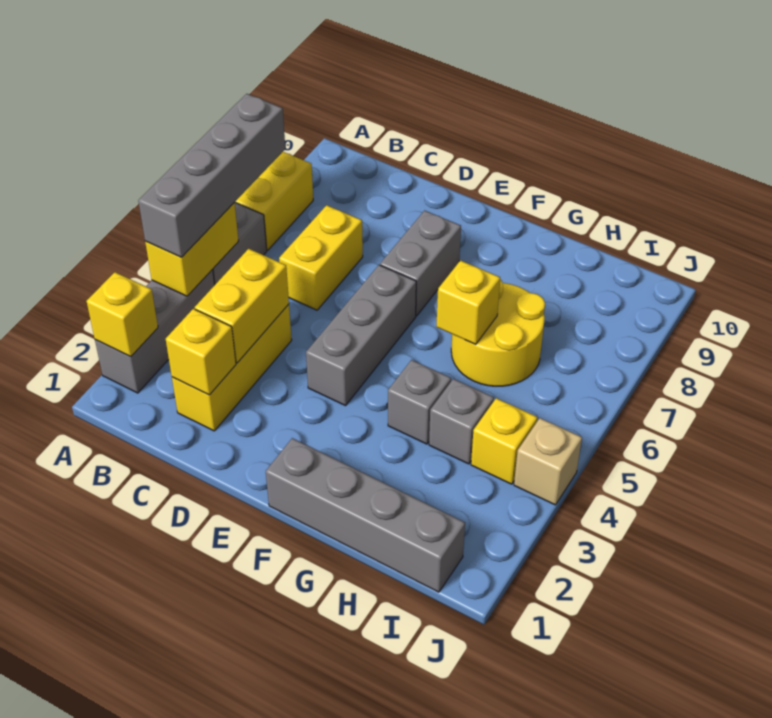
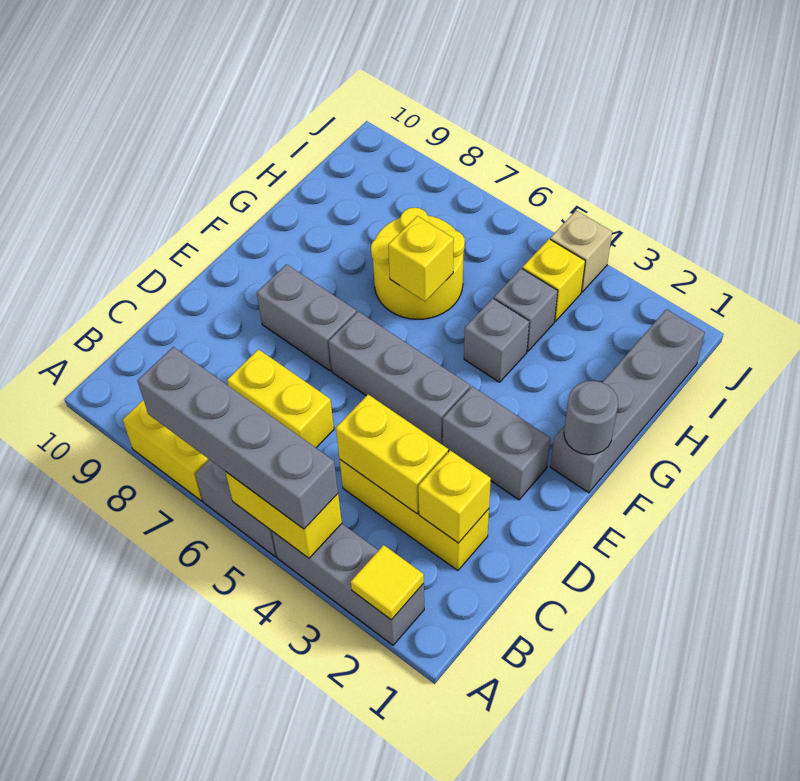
yellow brick A2 level 2 -> yellow tile A2 level 2
none -> grey brick E2:E3 level 1
none -> grey round brick F1 level 2

